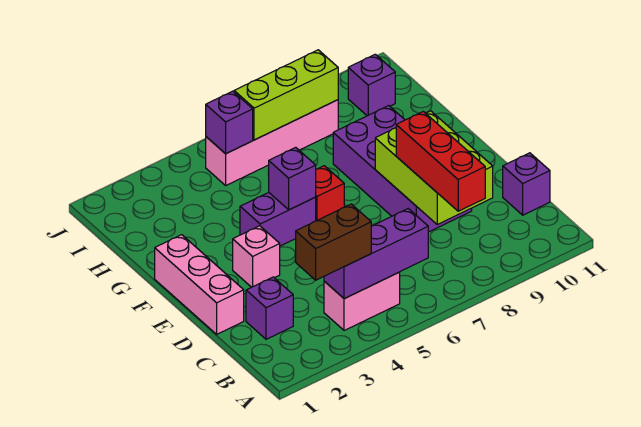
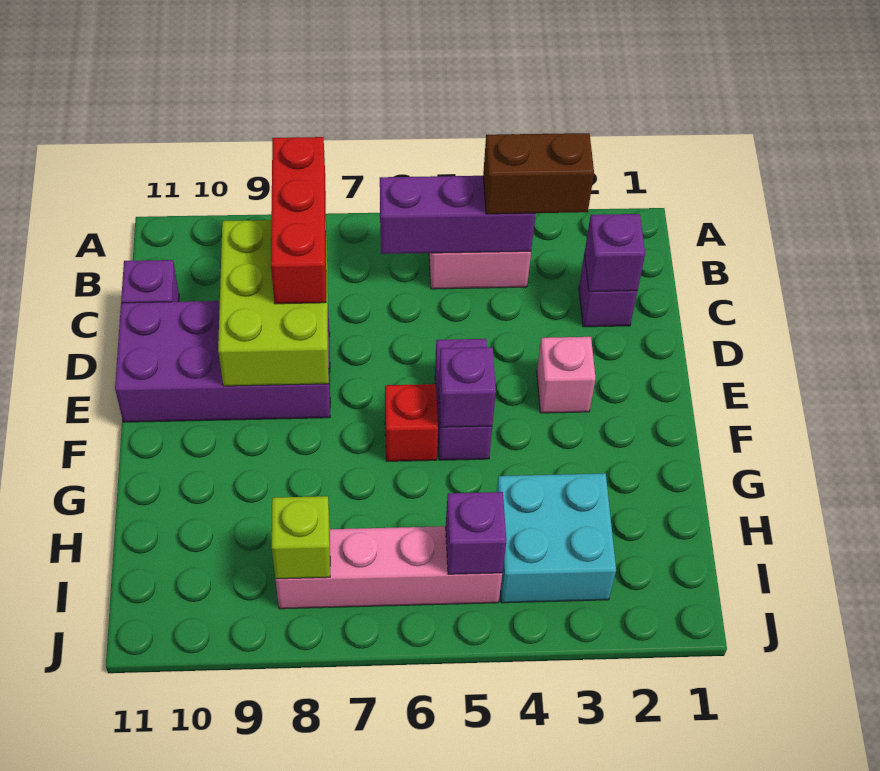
pink brick D1:F1 level 1 -> none
purple brick D8:G9 level 1 -> purple brick D8:E11 level 1
purple brick F4:F5 level 1 -> purple brick E5:F5 level 1
none -> cyan brick H3:I4 level 1
lime brick I6:I8 level 2 -> lime brick I8 level 2
purple brick I10 level 1 -> purple brick C2 level 2

